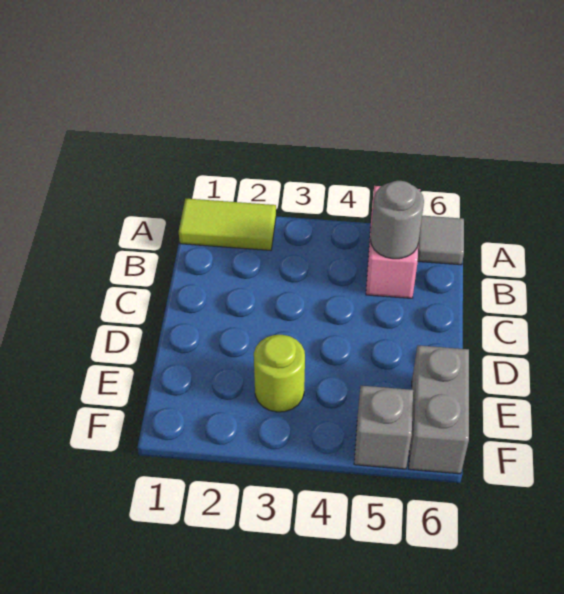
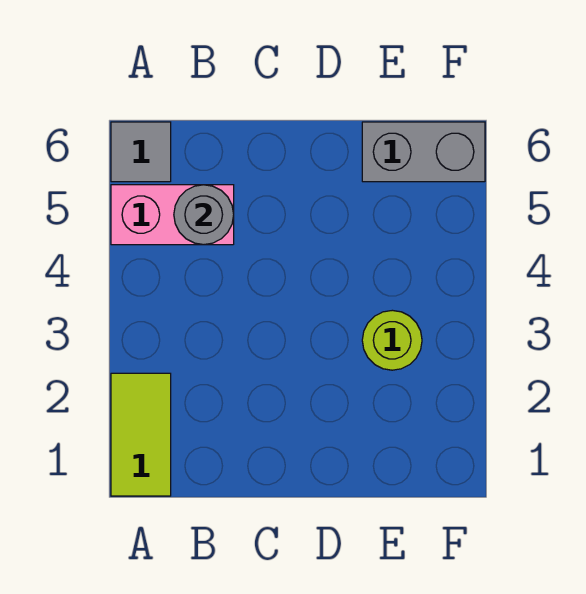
grey brick F5 level 1 -> none

